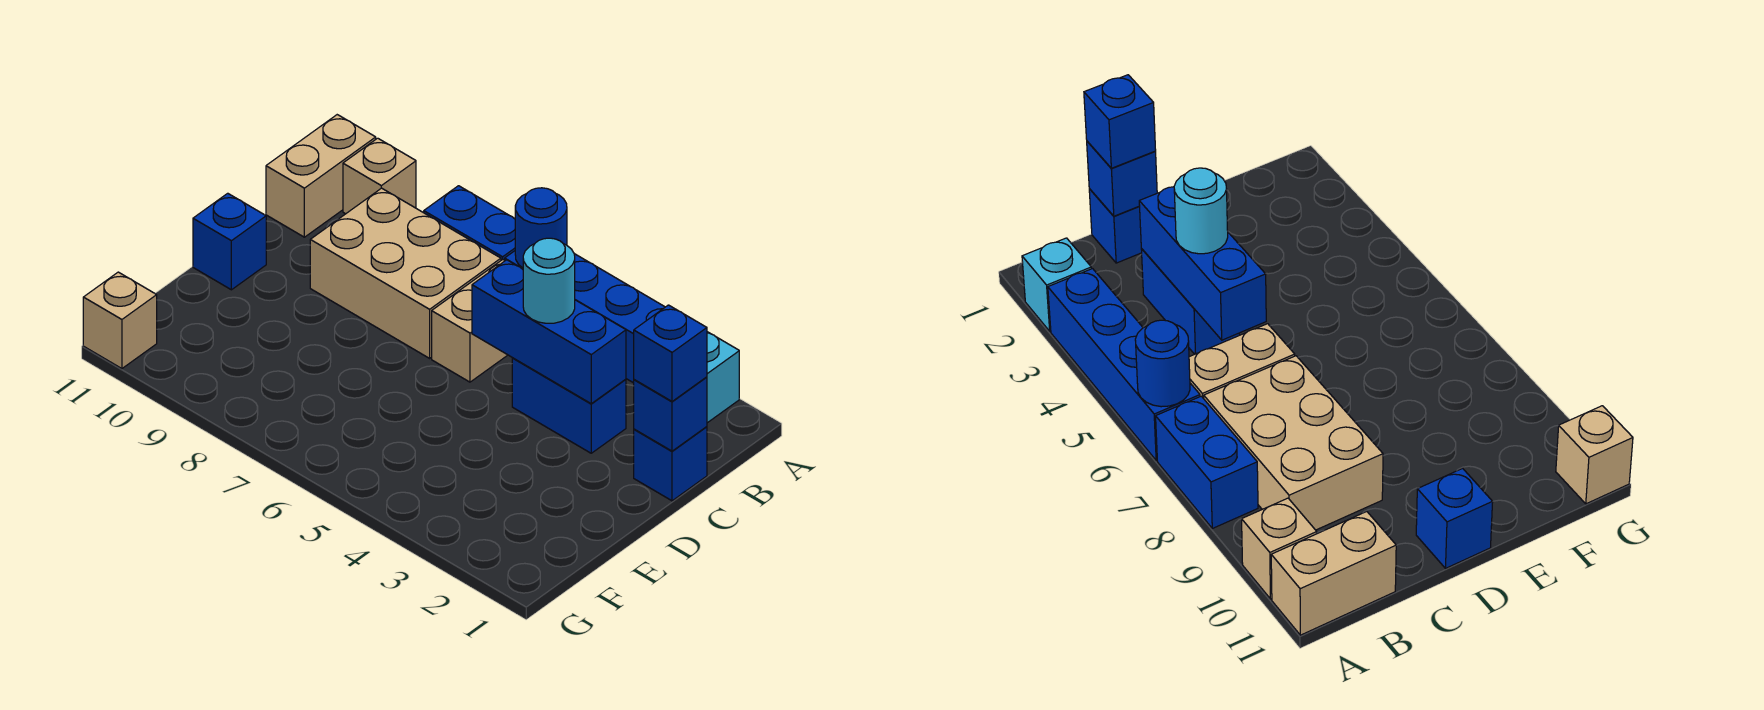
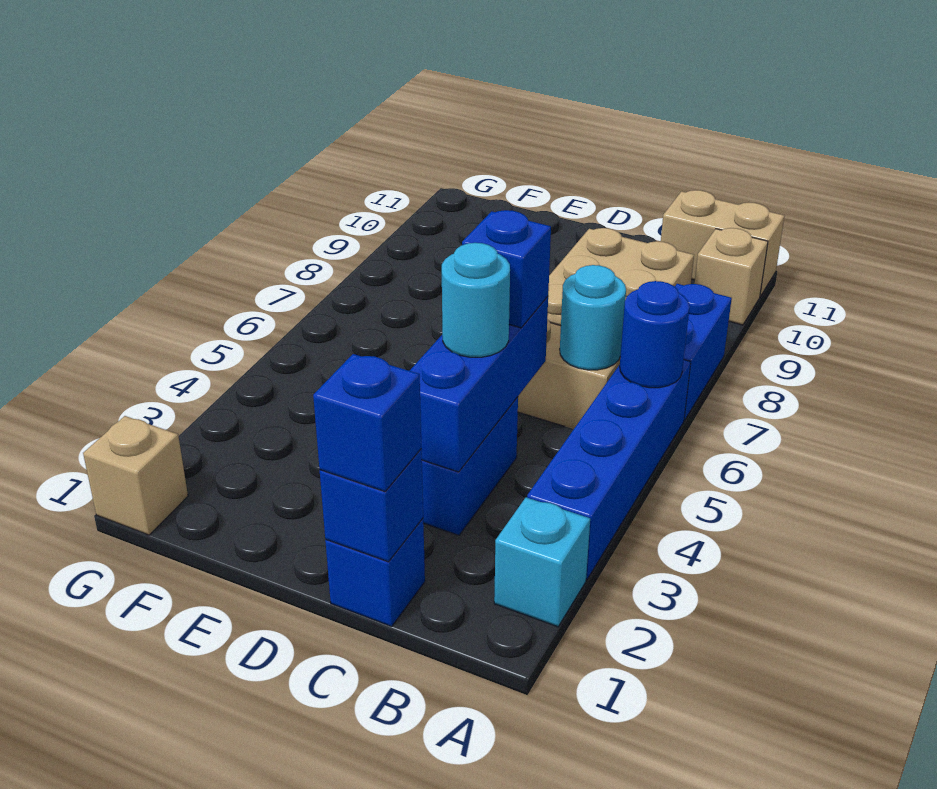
none -> cyan round brick B6 level 2
blue brick D11 level 1 -> blue brick C5 level 3
tan brick G11 level 1 -> tan brick G1 level 1

